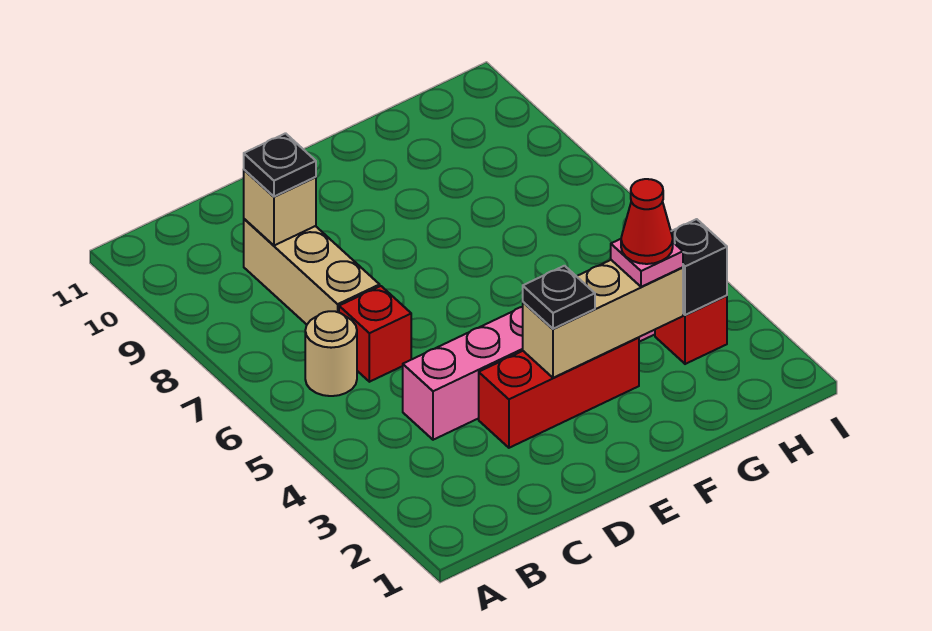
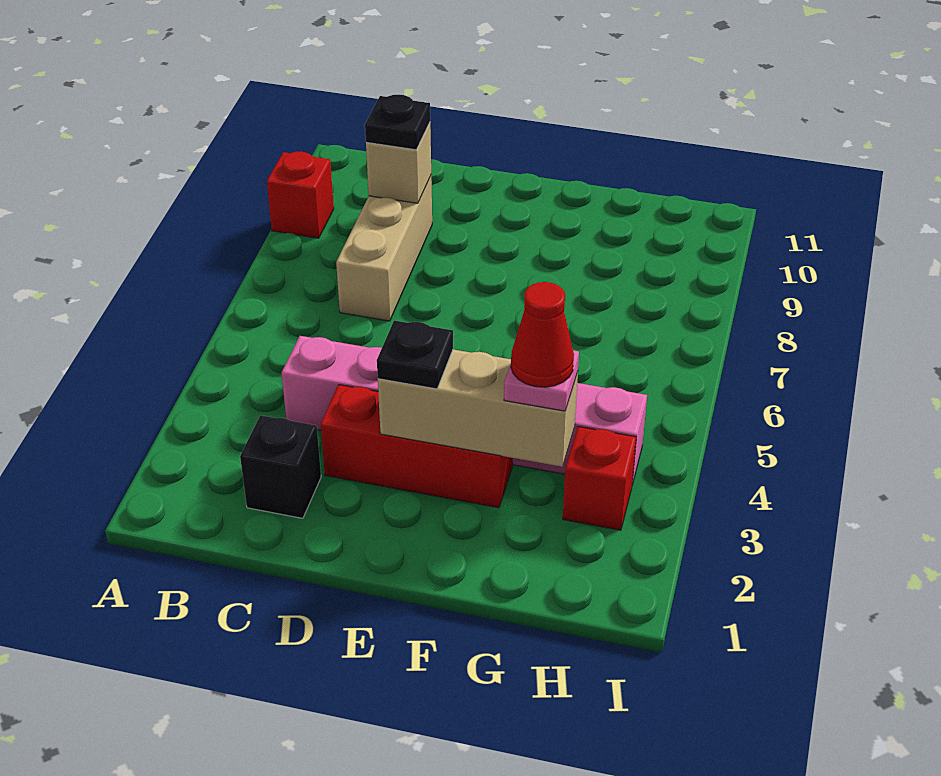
tan round brick B6 level 1 -> none
red brick C6 level 1 -> red brick A9 level 1
black brick H3 level 2 -> black brick C2 level 1

